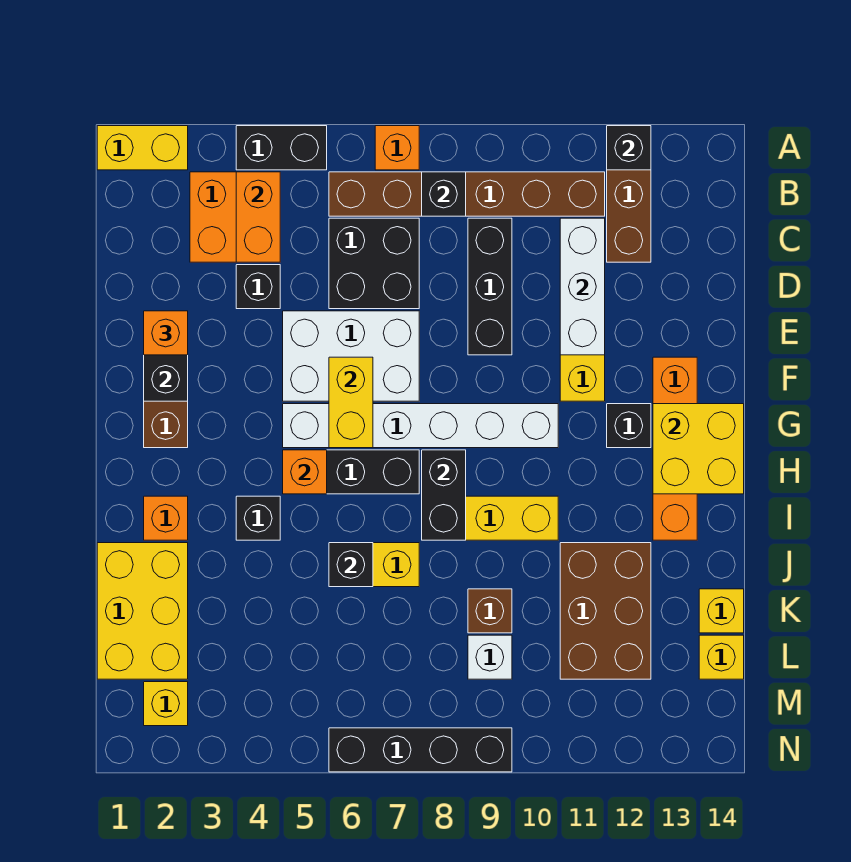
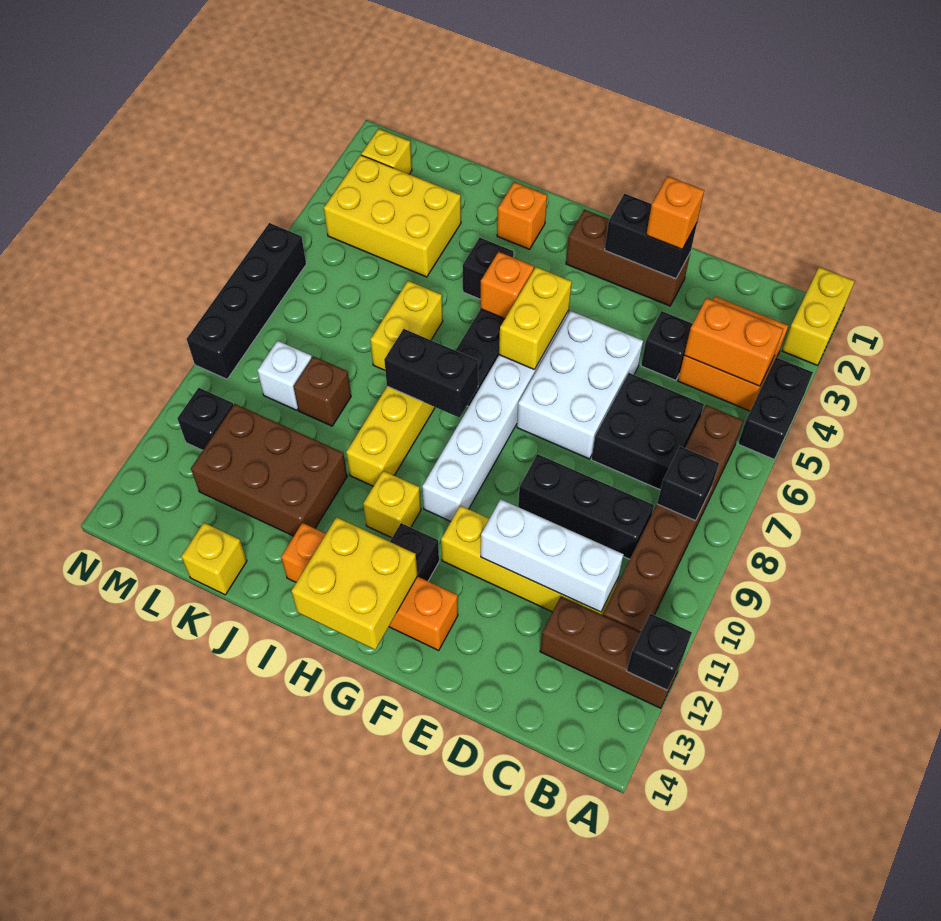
orange brick A7 level 1 -> none
yellow brick F6:G6 level 2 -> yellow brick G5:G6 level 2
yellow brick J1:L2 level 1 -> yellow brick K3:M4 level 1
black brick J6 level 2 -> black brick M11 level 1
yellow brick L14 level 1 -> yellow brick H11 level 1

